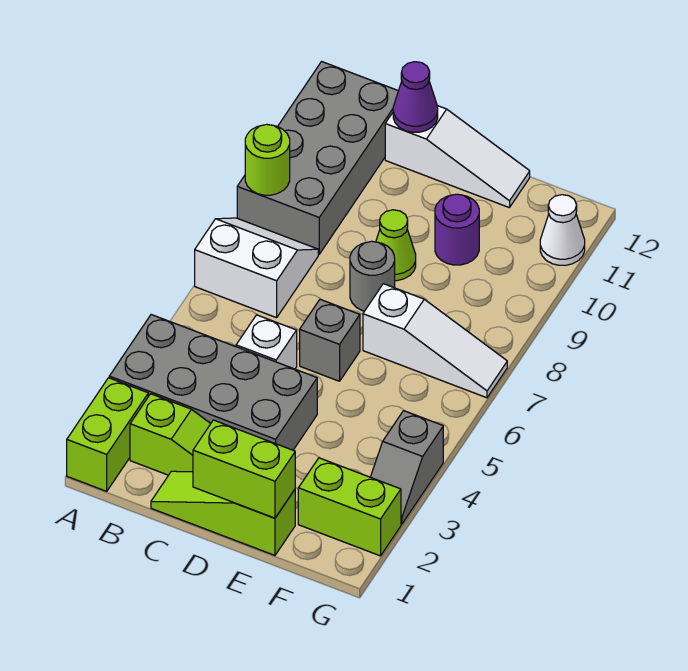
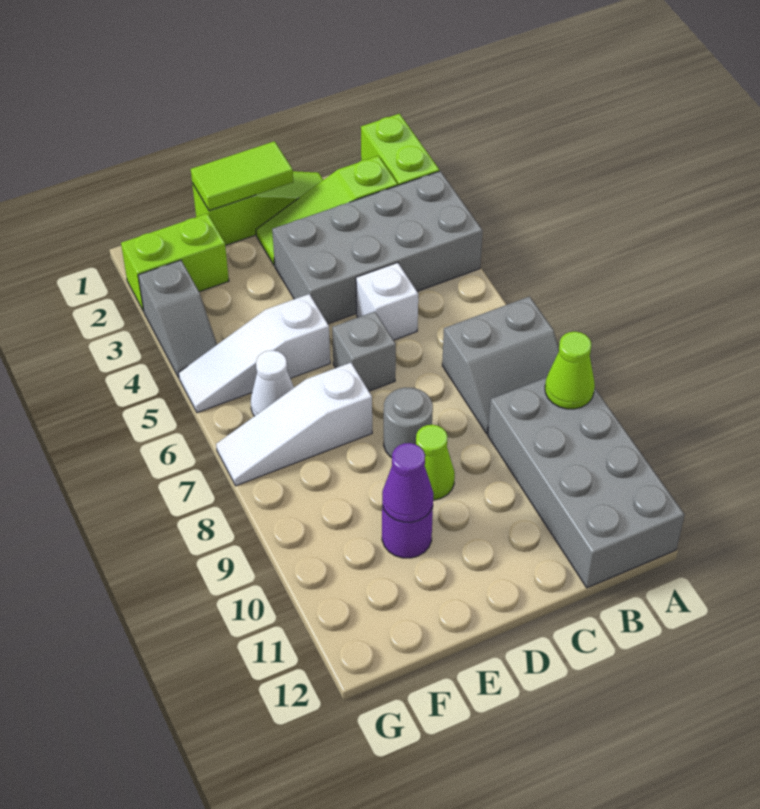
white slope A7:B8 level 1 top 7 -> grey slope A7:B8 level 1 top 7
lime round brick A9 level 2 -> lime cone A9 level 2
white slope C12:E12 level 1 top C -> white slope E5:G5 level 1 top E
purple cone C12 level 2 -> purple cone E10 level 2
lime brick D1:E1 level 2 -> lime tile D1:E1 level 2
grey slope G3:G4 level 1 top 4 -> grey slope G3:G4 level 1 top 3
white cone G11 level 1 -> white cone F6 level 1

